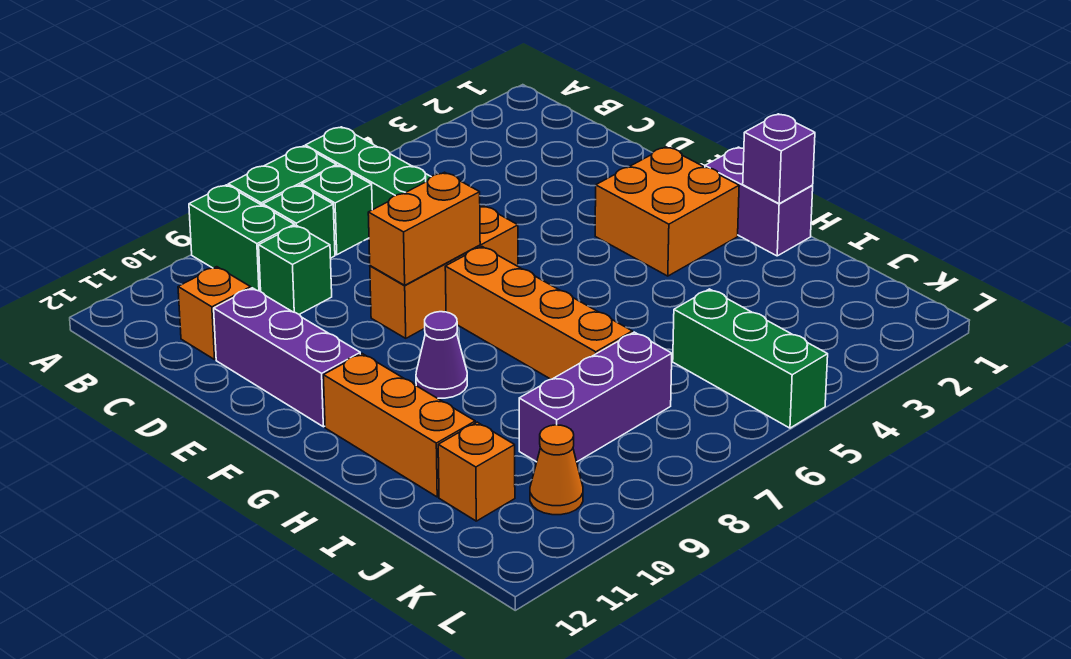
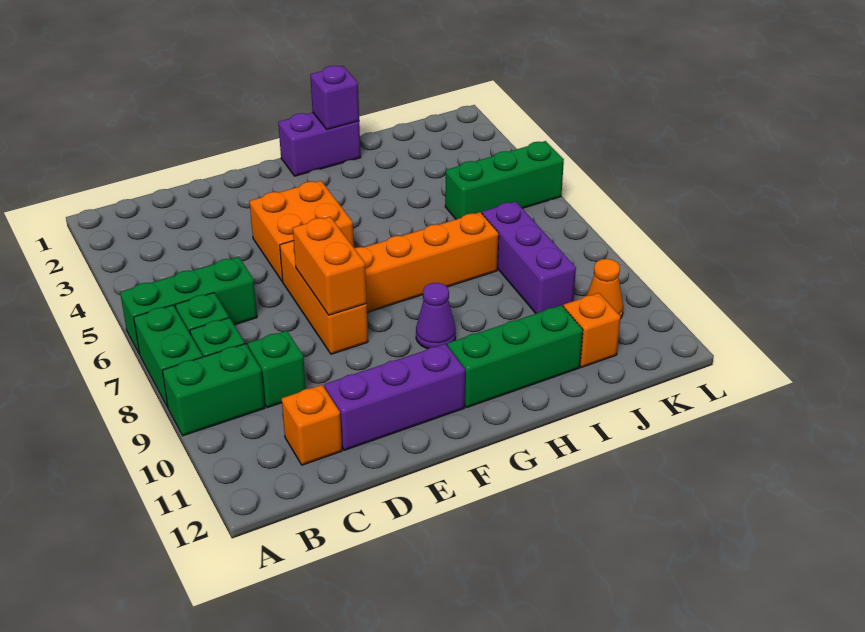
orange brick F2:G3 level 1 -> orange brick E4:F5 level 1
orange brick G11:I11 level 1 -> green brick G11:I11 level 1

